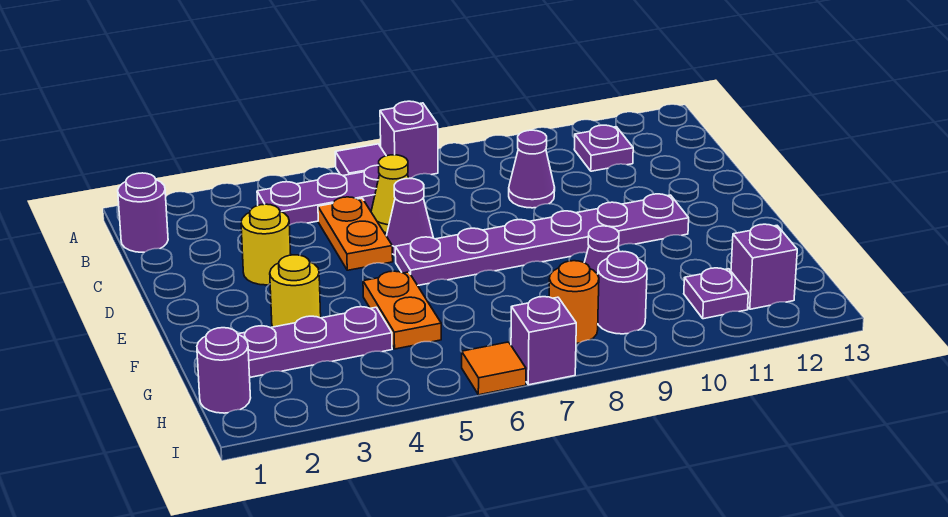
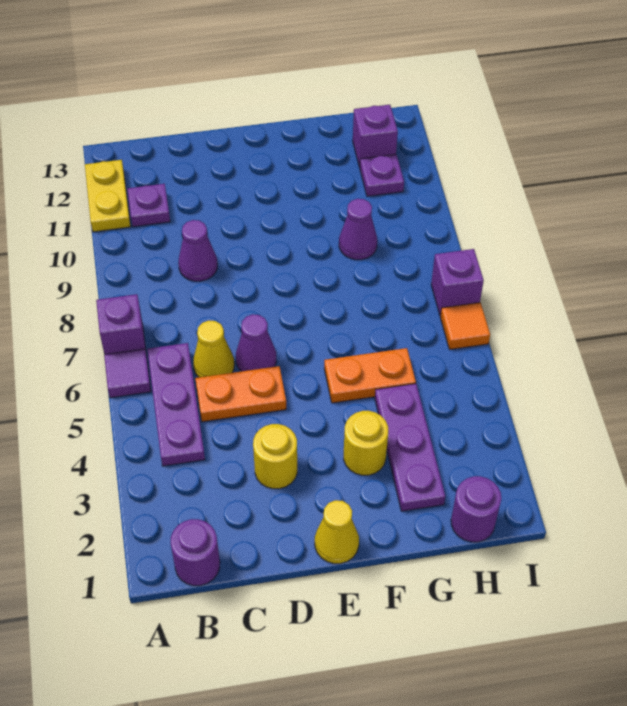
none -> yellow plate A11:A12 level 1
none -> yellow cone E1 level 1
purple plate E6:E11 level 1 -> none
orange round brick H8 level 1 -> none
purple round brick H9 level 1 -> none

